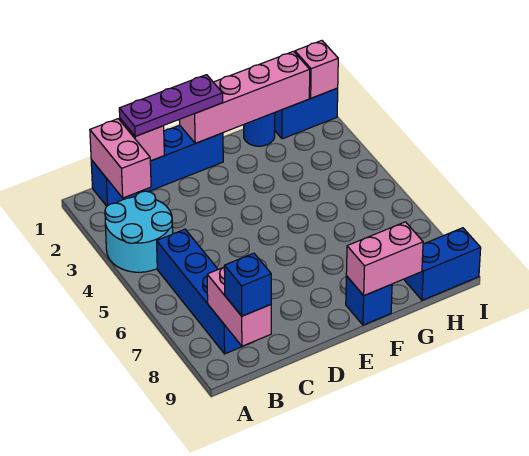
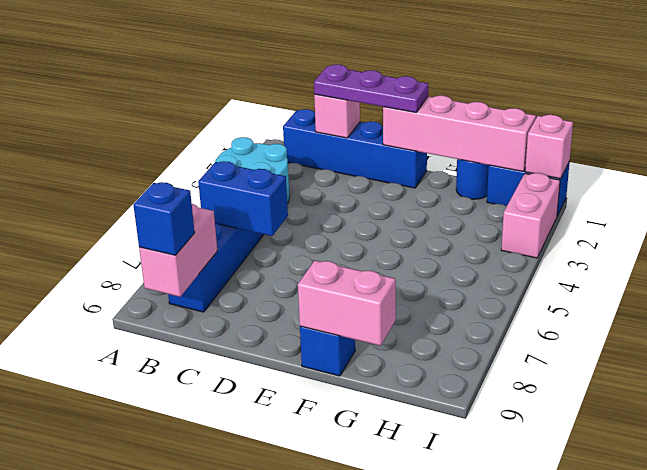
pink brick B1:B2 level 2 -> pink brick I2:I3 level 1
blue brick H9:I9 level 1 -> blue brick B6:C6 level 2

